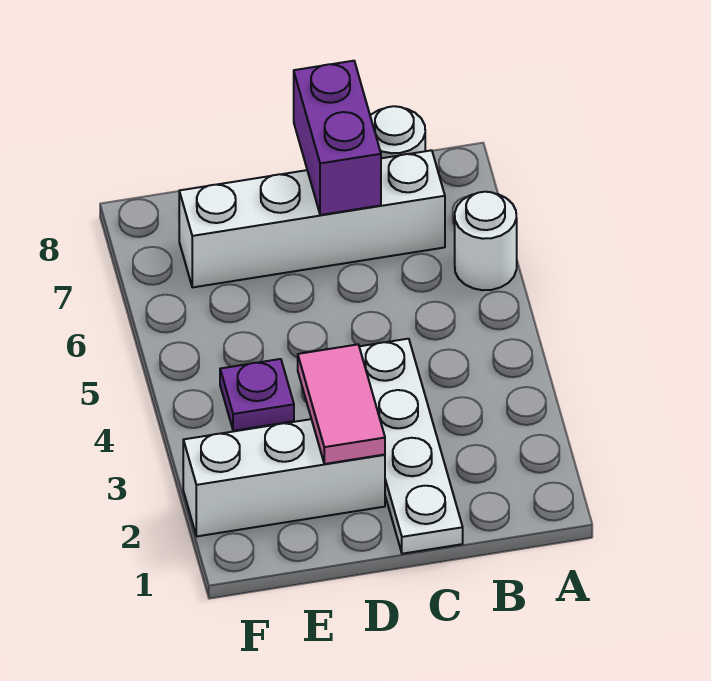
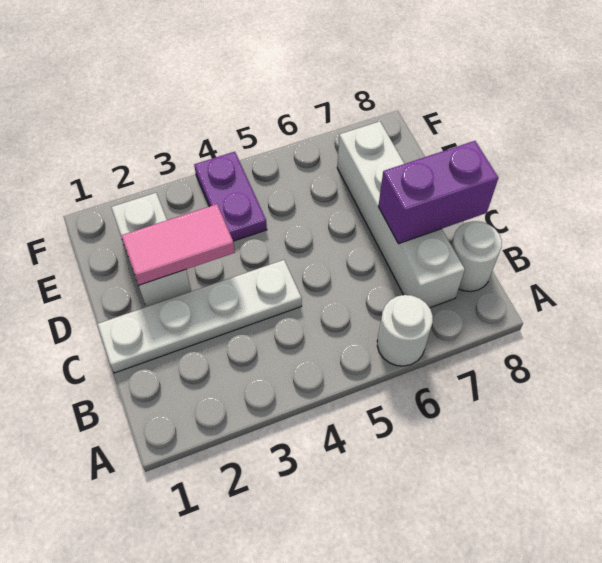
white brick D2:F2 level 1 -> white brick D2:E2 level 1
purple plate E4 level 1 -> purple plate E4:F4 level 1

